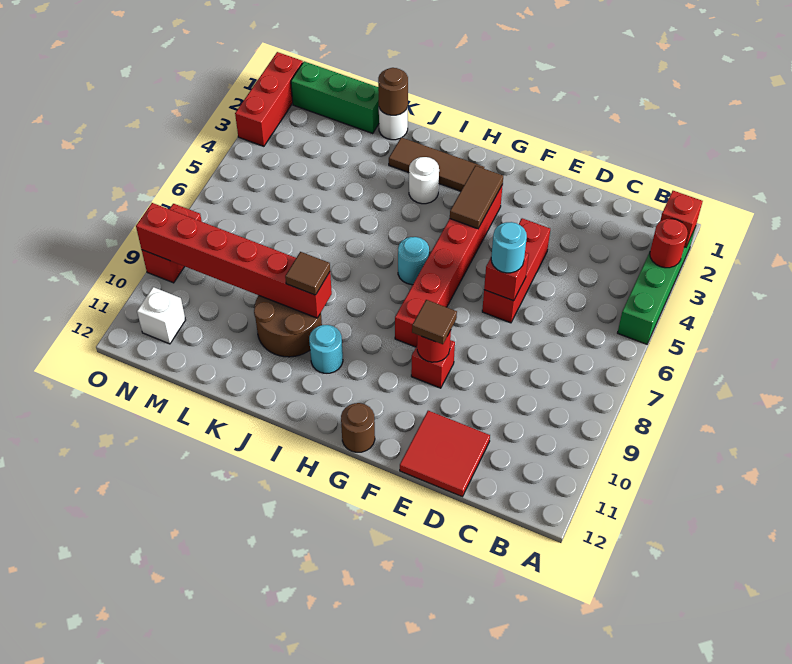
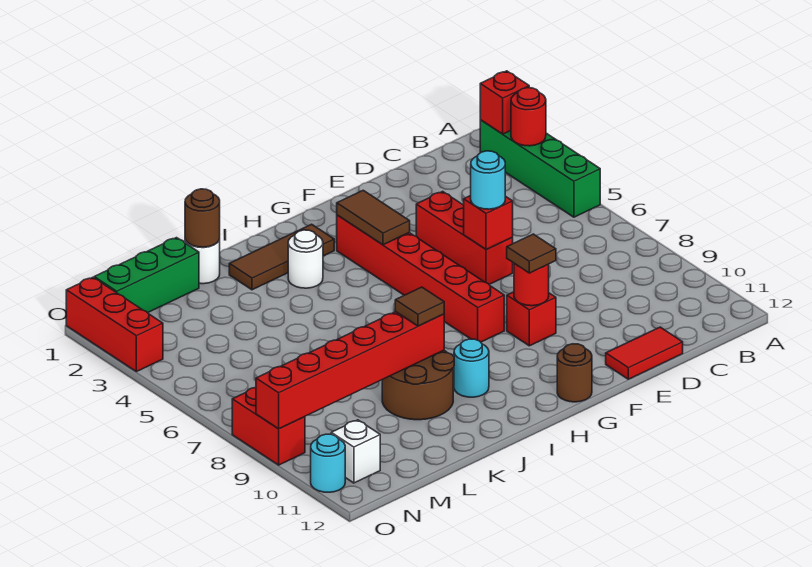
red tile D11:E12 level 1 -> red tile D12:E12 level 1
cyan round brick H6 level 1 -> cyan round brick O11 level 1

